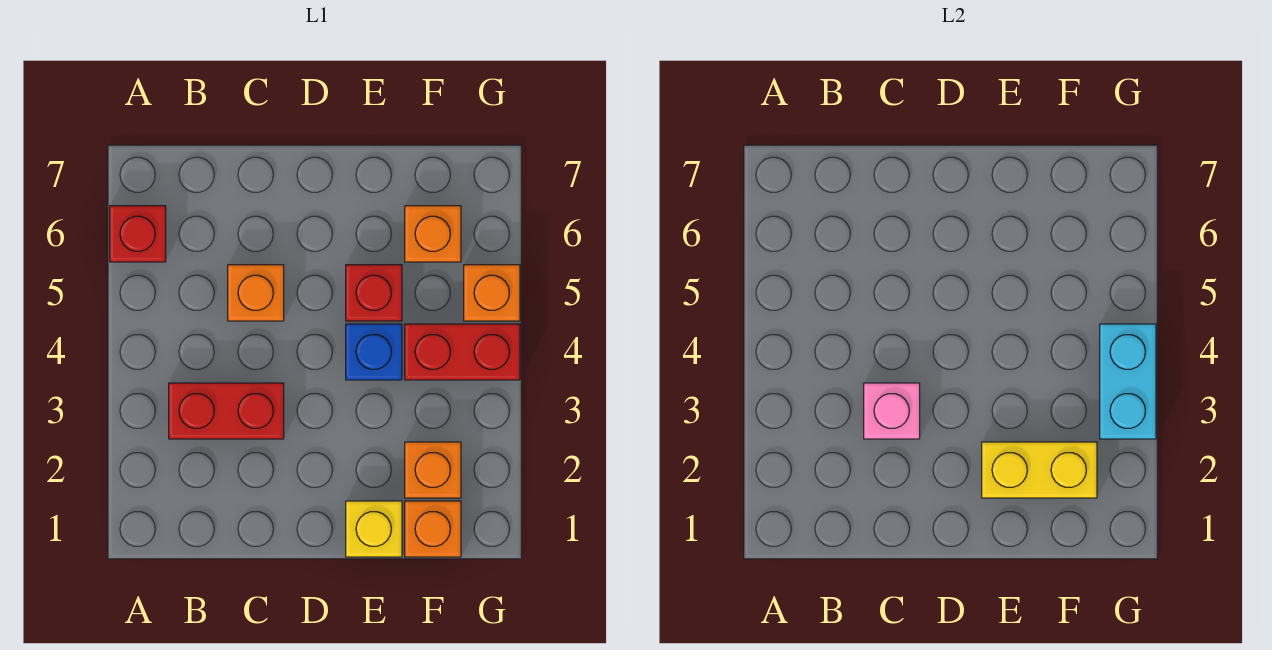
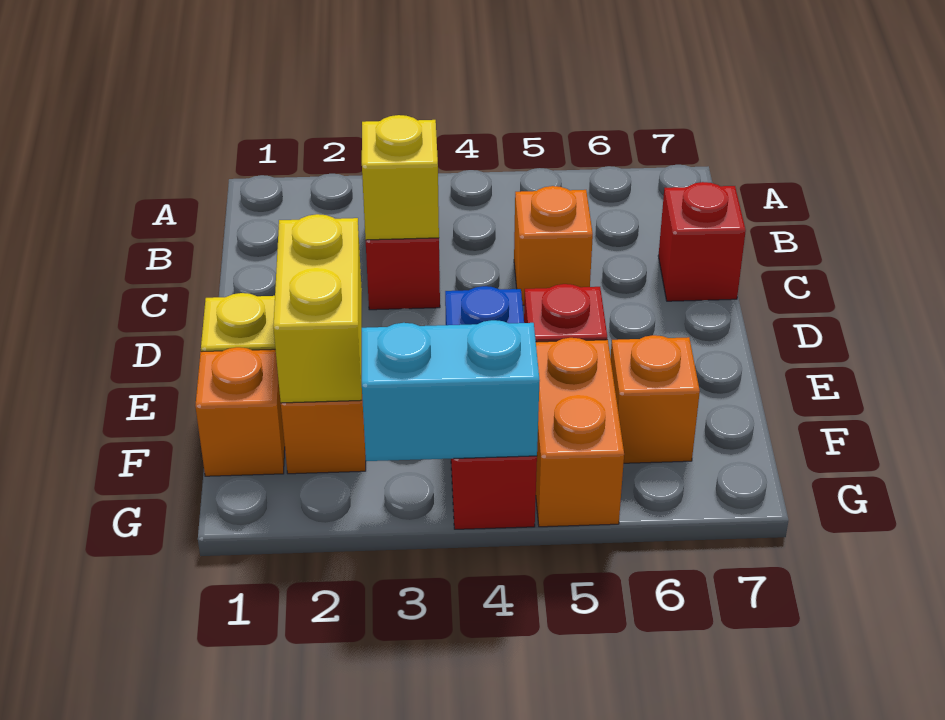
red brick A6 level 1 -> red brick C7 level 1
pink brick C3 level 2 -> yellow brick C3 level 2
orange brick G5 level 1 -> orange brick F5:G5 level 1

